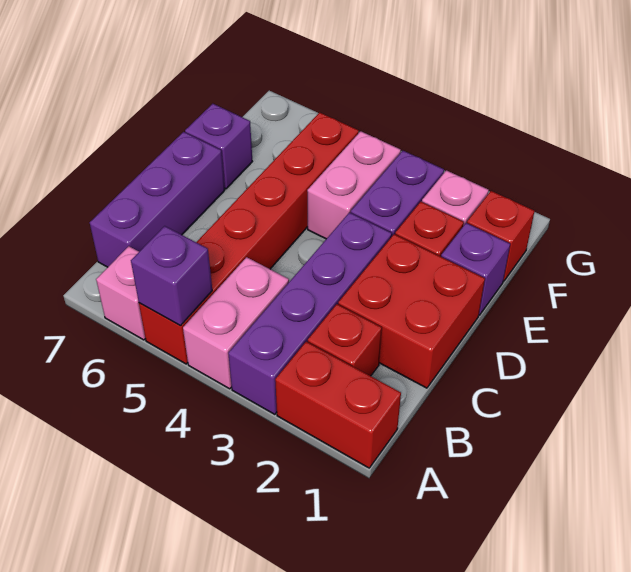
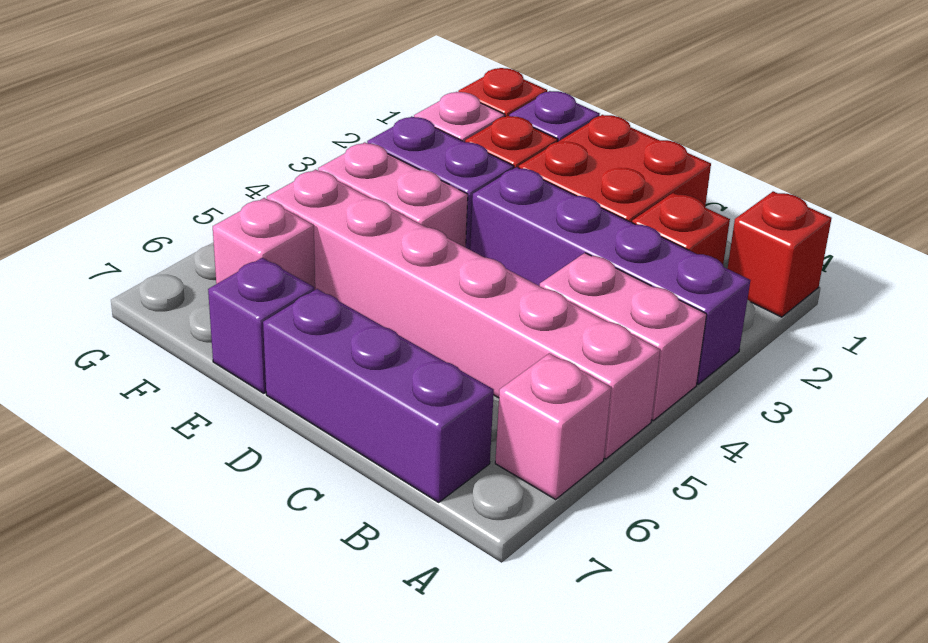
red brick A1:A2 level 1 -> red brick A1 level 1
red brick A5:F5 level 1 -> pink brick A5:F5 level 1
purple brick A5 level 2 -> none
none -> pink brick F6 level 1

